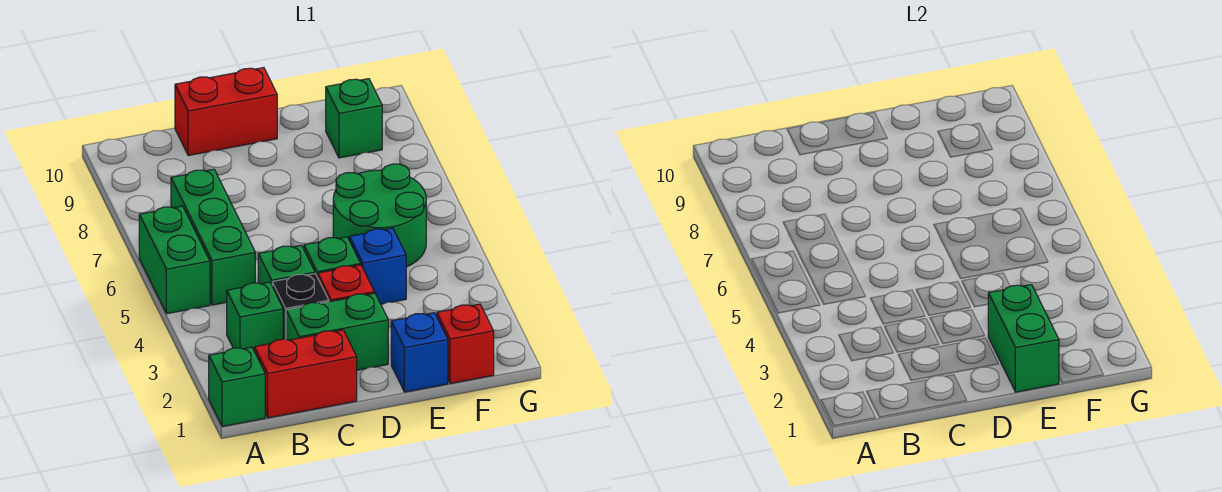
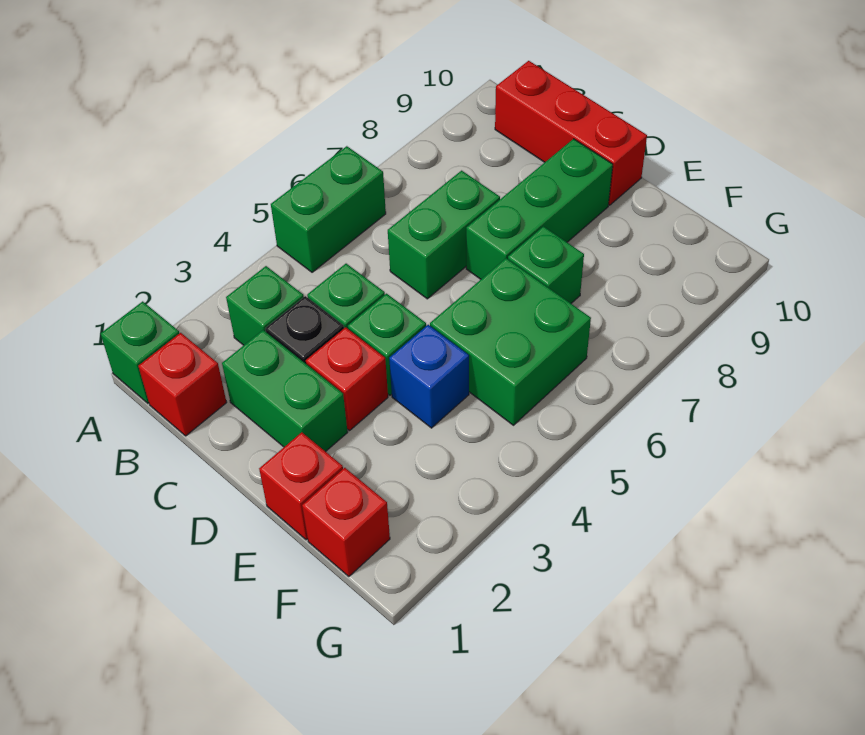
red brick B1:C1 level 1 -> red brick B1 level 1
green brick B5:B7 level 1 -> green brick D7:D9 level 1
red brick C10:D10 level 1 -> red brick B10:D10 level 1
blue brick E1 level 1 -> red brick E1 level 1
green brick E1:E2 level 2 -> green brick C6:C7 level 1
green round brick E5:F6 level 1 -> green brick E5:F6 level 1
green brick F9 level 1 -> green brick E7 level 1

